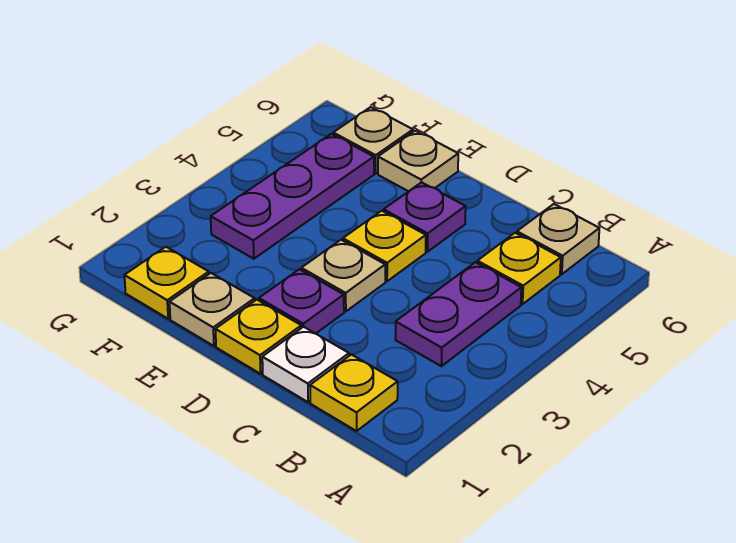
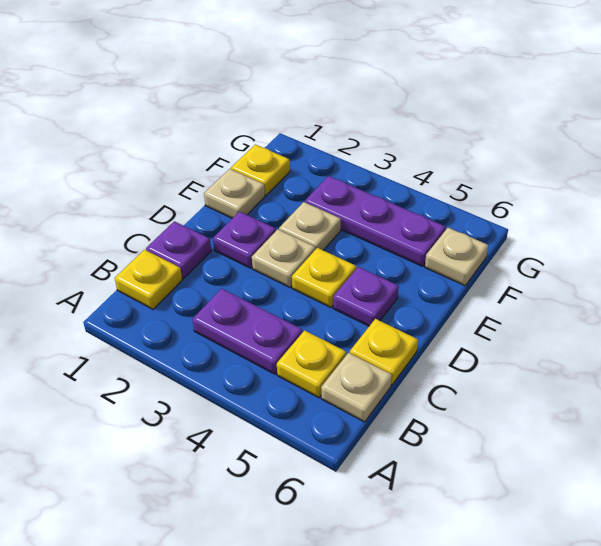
white plate C1 level 1 -> purple plate C1 level 1
yellow plate D1 level 1 -> yellow plate C6 level 1
tan plate E6 level 1 -> tan plate E3 level 1

